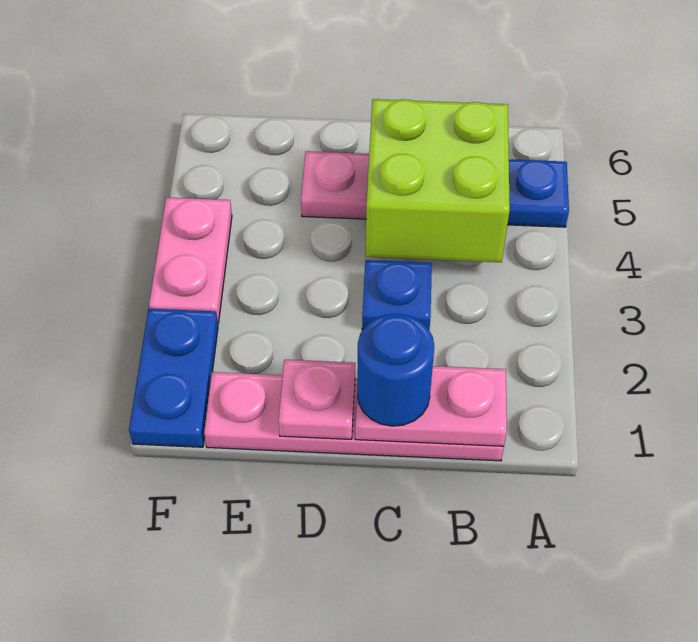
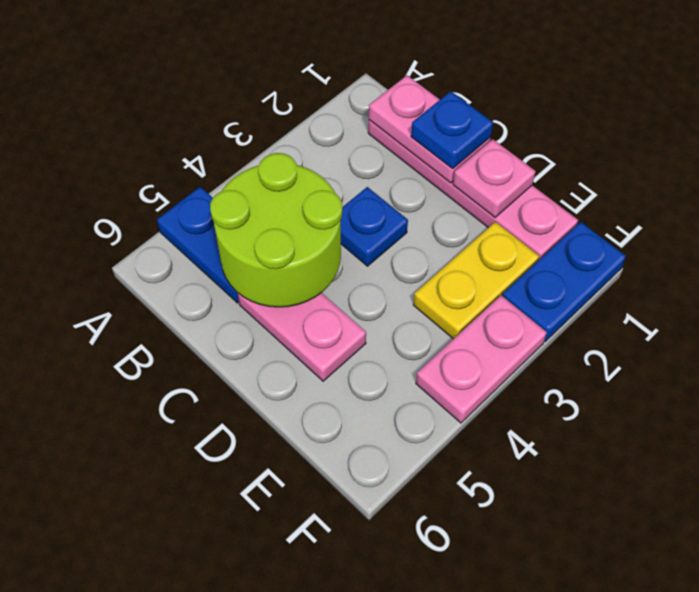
lime brick B4:C5 level 2 -> lime round brick B4:C5 level 2
blue round brick C1 level 3 -> blue plate C1 level 3
none -> yellow plate E2:E3 level 1

